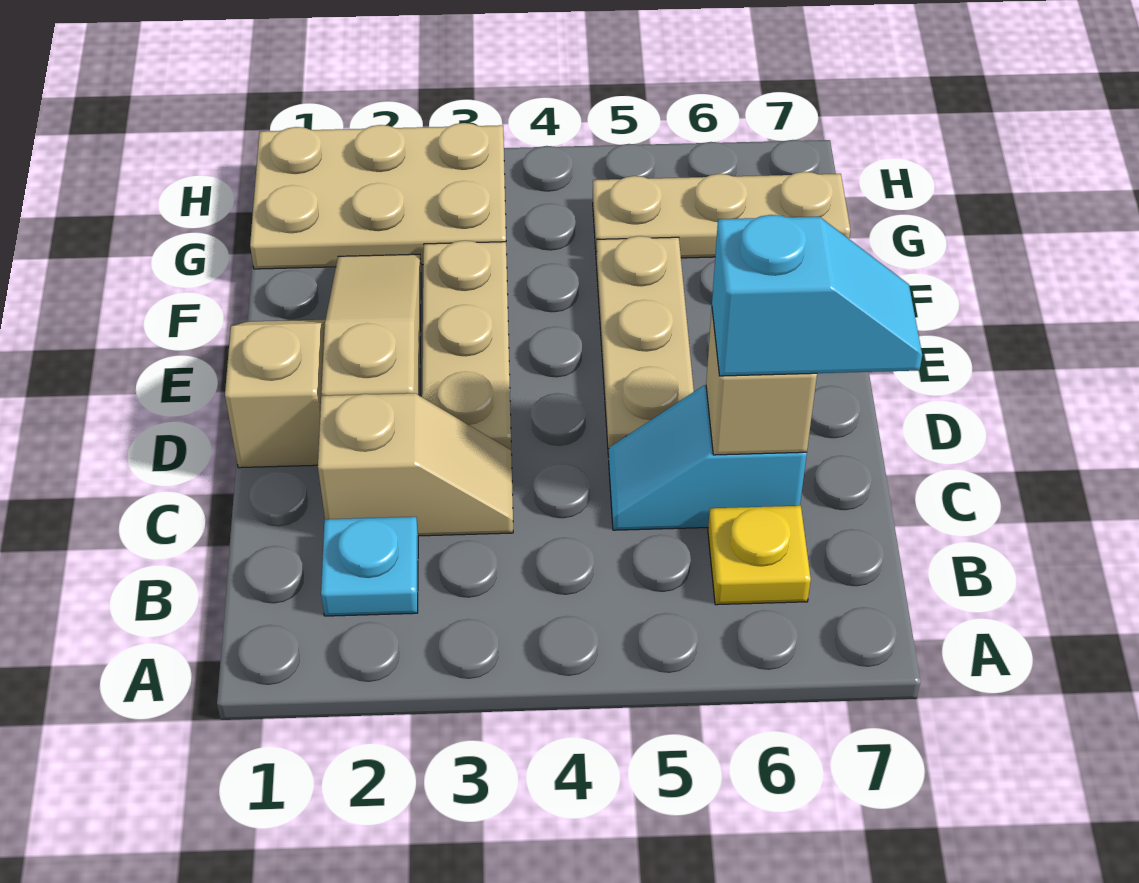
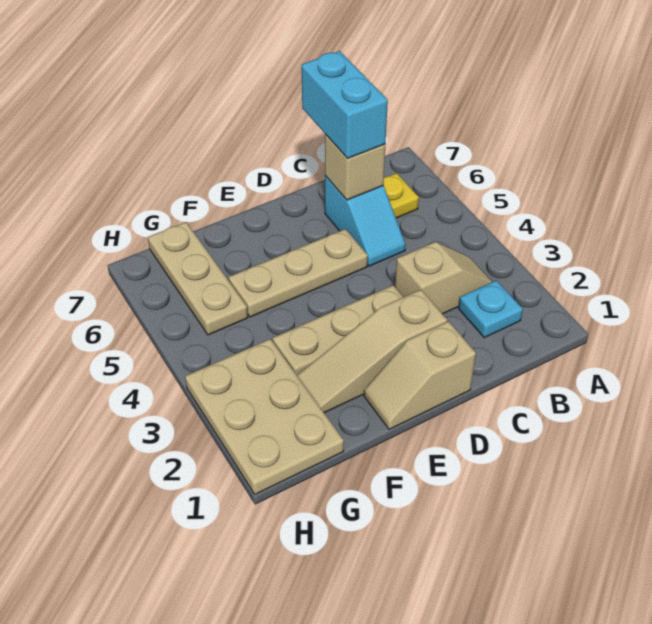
tan slope C2:C3 level 1 top 2 -> tan slope B3:C3 level 1 top C
cyan slope C6:C7 level 3 top 6 -> cyan brick C6:C7 level 3

